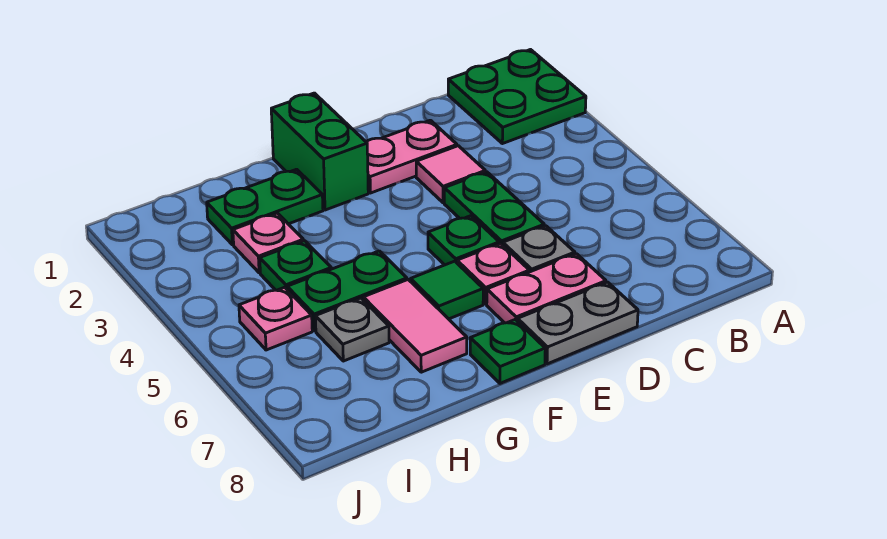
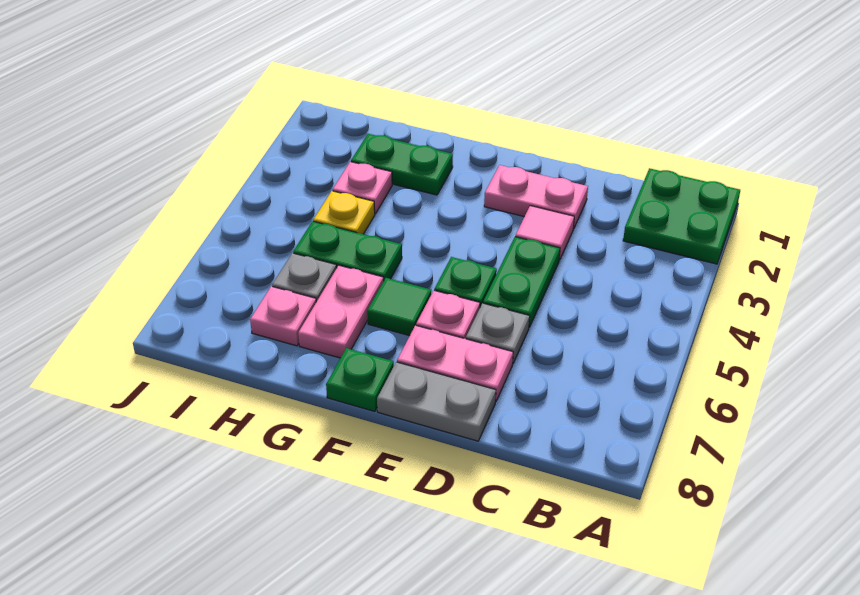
green brick F1:F2 level 1 -> none
pink tile G6:G7 level 1 -> pink plate G6:G7 level 1
green plate H4 level 1 -> yellow plate H4 level 1
pink plate I5 level 1 -> pink plate H7 level 1

